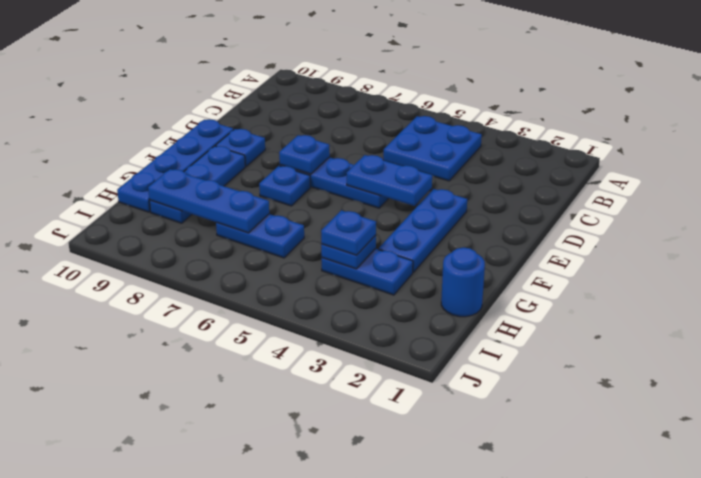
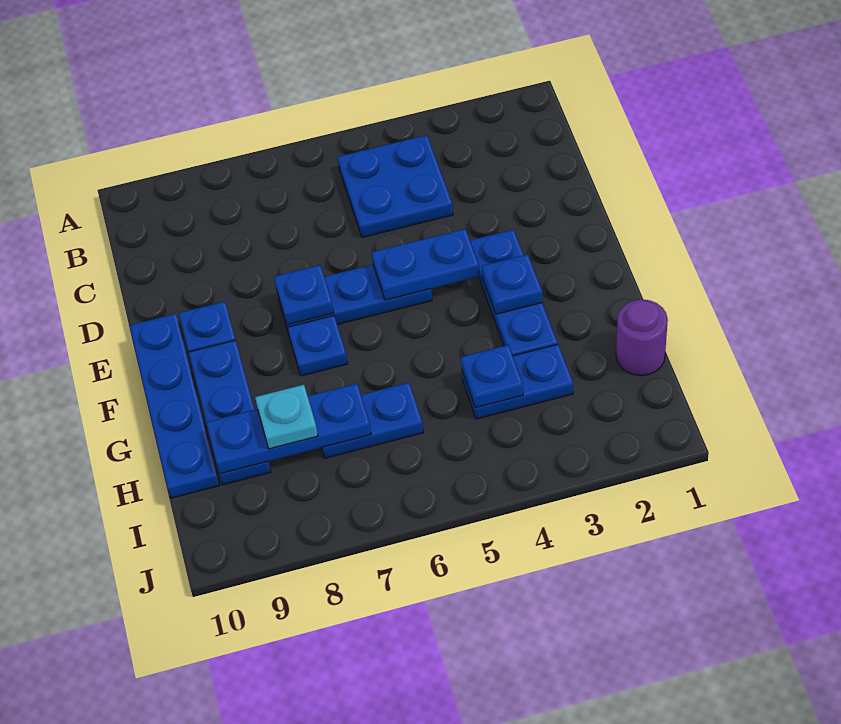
blue round brick H1 level 1 -> purple round brick H1 level 1
blue plate H4 level 3 -> blue plate F3 level 2
none -> cyan plate H8 level 3

